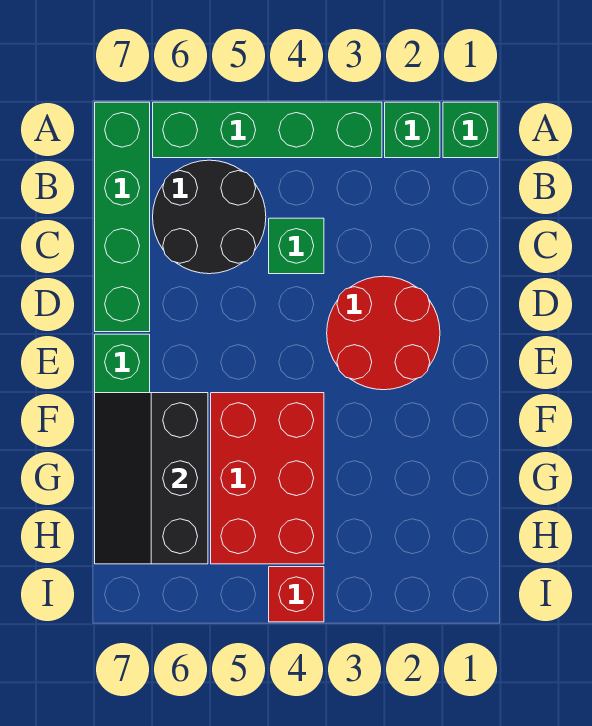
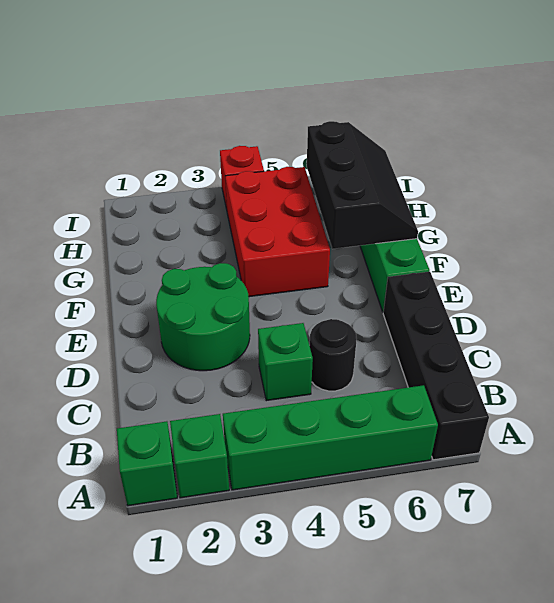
green brick A7:D7 level 1 -> black brick A7:D7 level 1
black round brick B5:C6 level 1 -> black round brick C5 level 1
red round brick D2:E3 level 1 -> green round brick D2:E3 level 1

